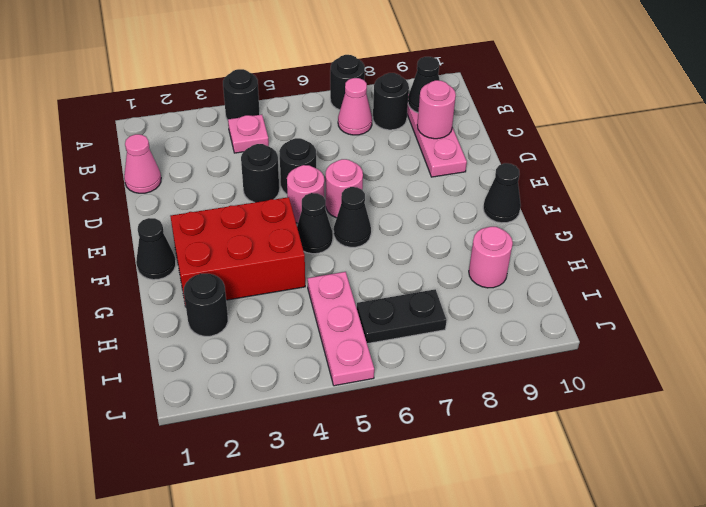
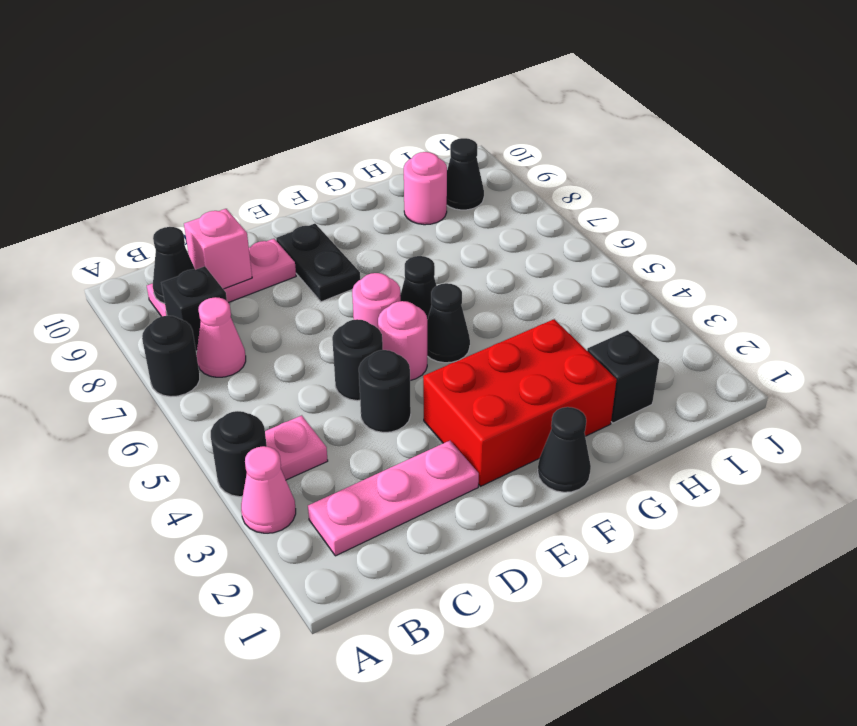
black round brick B8 level 1 -> black brick B8 level 1
pink cone C1 level 1 -> pink cone A3 level 1
pink round brick C9 level 2 -> pink brick C9 level 2
red brick F2:G4 level 1 -> red brick E2:G3 level 1
black cone F10 level 1 -> black cone I9 level 1
black round brick H2 level 1 -> black brick H2 level 1
pink plate H5:J5 level 1 -> pink plate B2:D2 level 1
black plate I6:I7 level 1 -> black plate E8:E9 level 1

